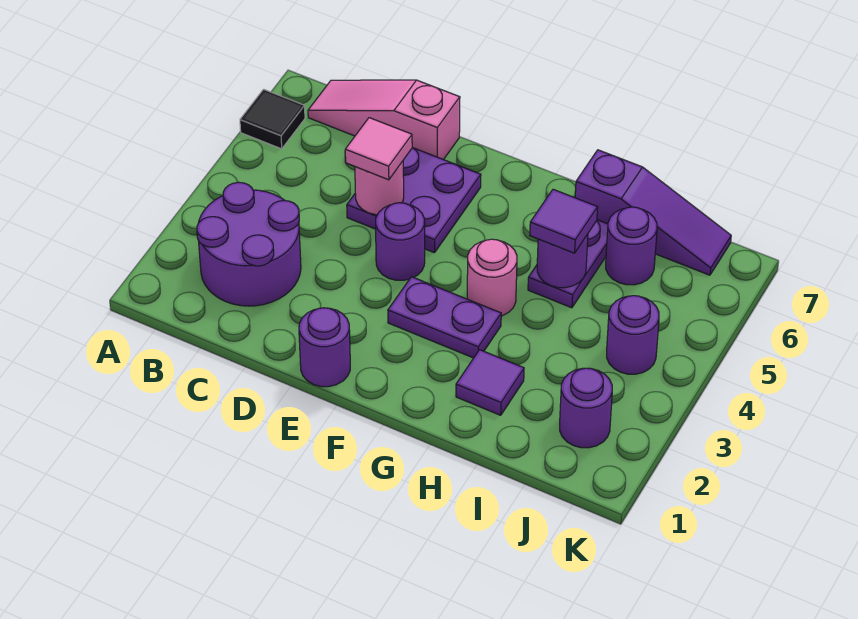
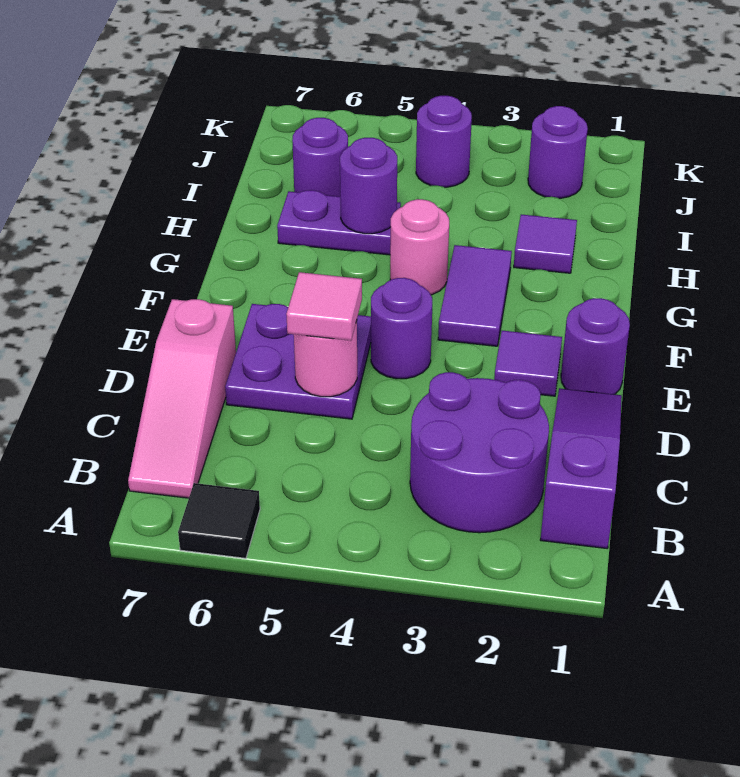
purple plate F3:G3 level 1 -> purple tile F3:G3 level 1
purple tile H5 level 3 -> purple tile E2 level 1
purple slope H7:J7 level 1 top H -> purple slope B1:D1 level 1 top B

